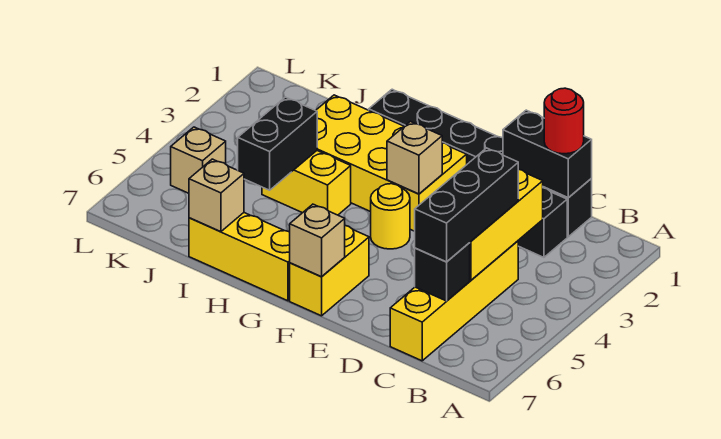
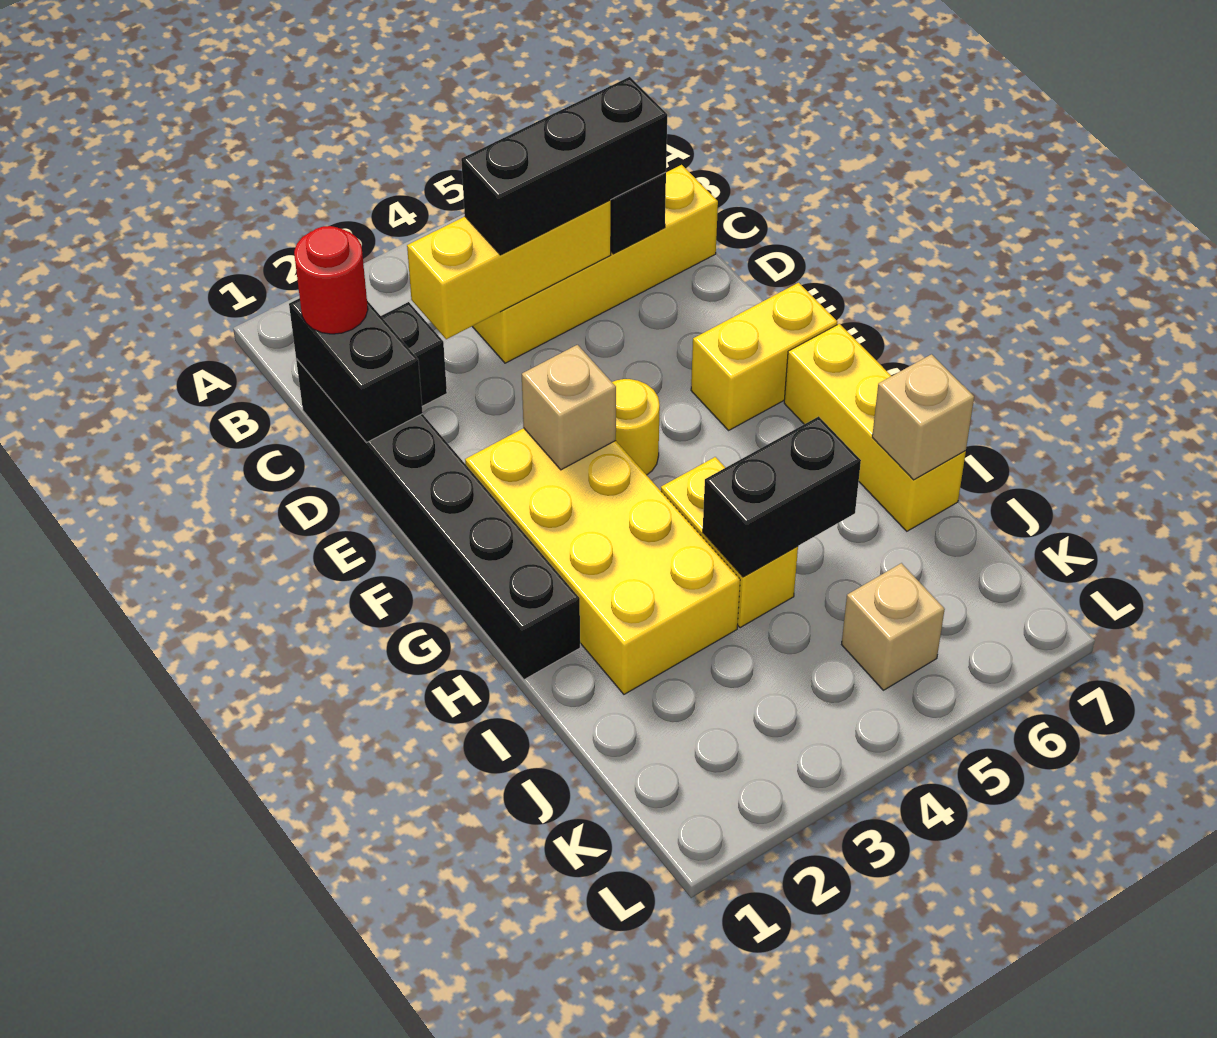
tan brick F7 level 2 -> none

